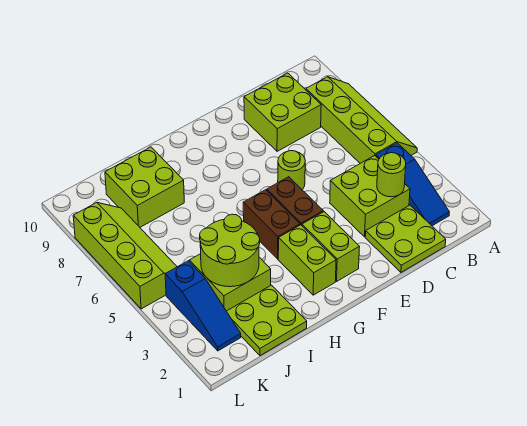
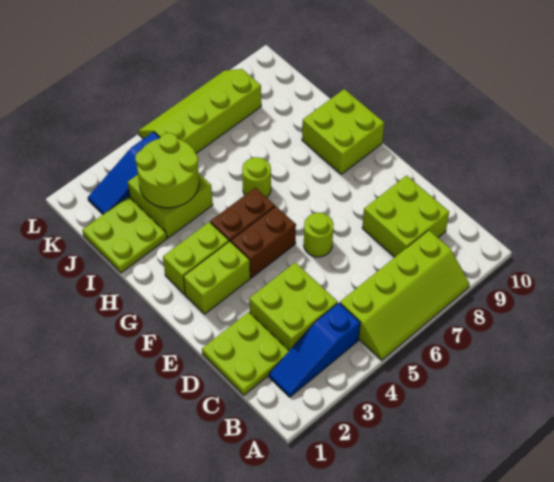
lime round brick C3 level 2 -> lime round brick H6 level 1
lime brick I8:J9 level 1 -> lime brick G9:H10 level 1
lime slope K5:L8 level 1 top L -> lime slope K5:L8 level 1 top K

